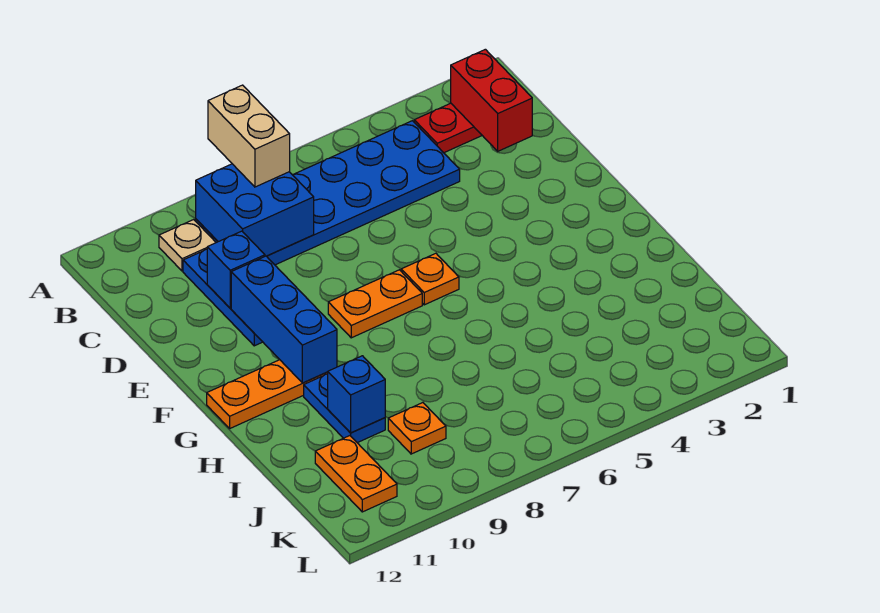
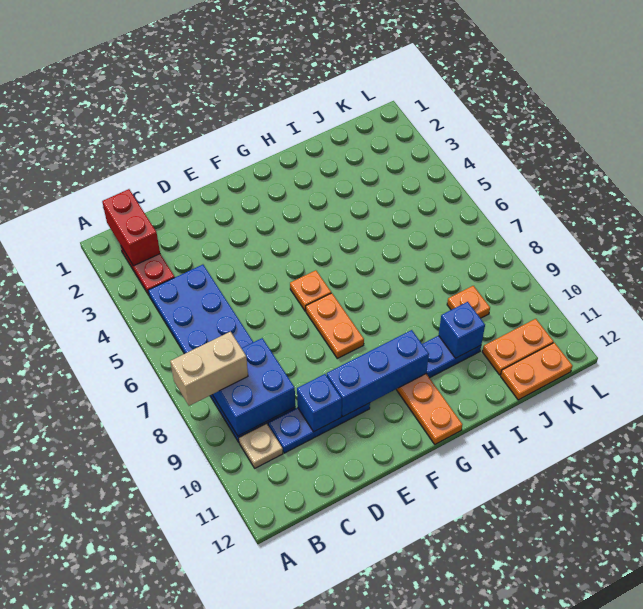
red brick B2:C2 level 2 -> red brick B1:B2 level 2
none -> orange plate J12:K12 level 1

